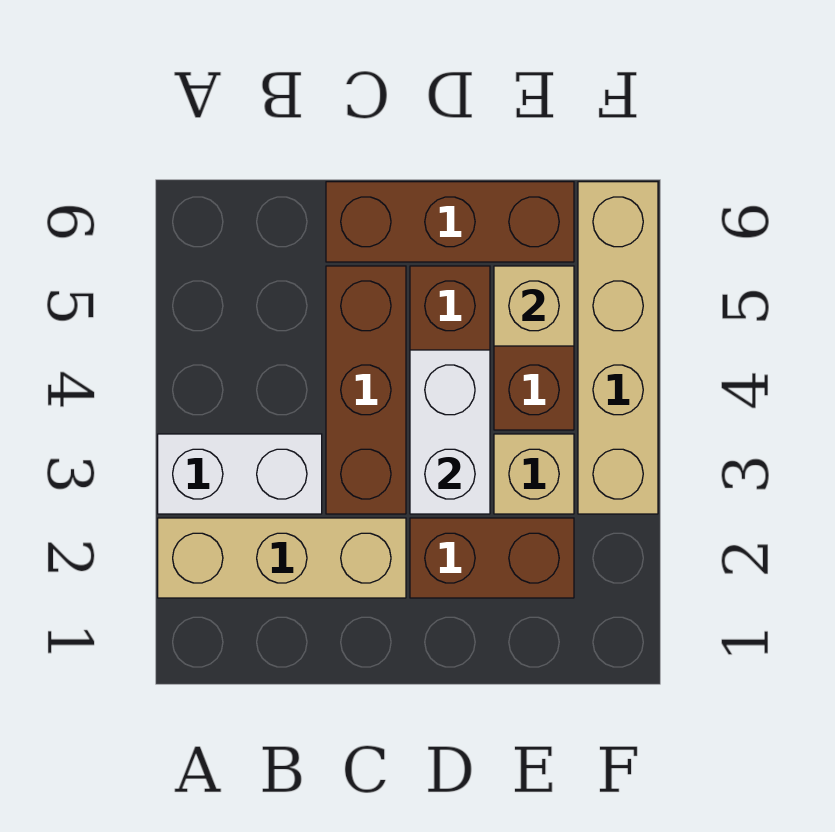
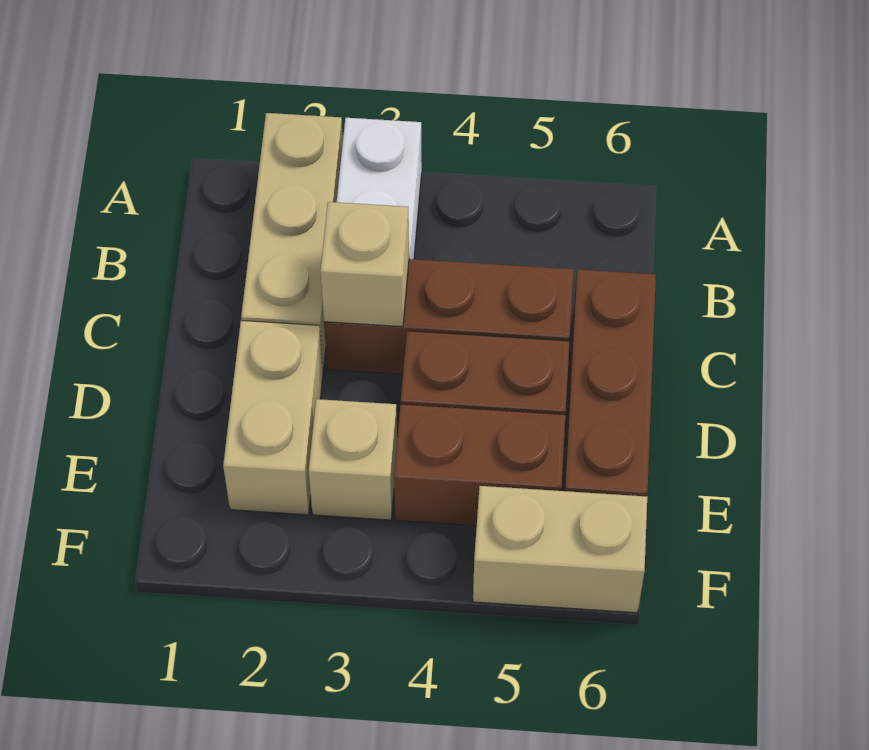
brown brick D2:E2 level 1 -> tan brick D2:E2 level 1
white brick D3:D4 level 2 -> none
tan brick E5 level 2 -> tan brick C3 level 2
tan brick F3:F6 level 1 -> tan brick F5:F6 level 1

